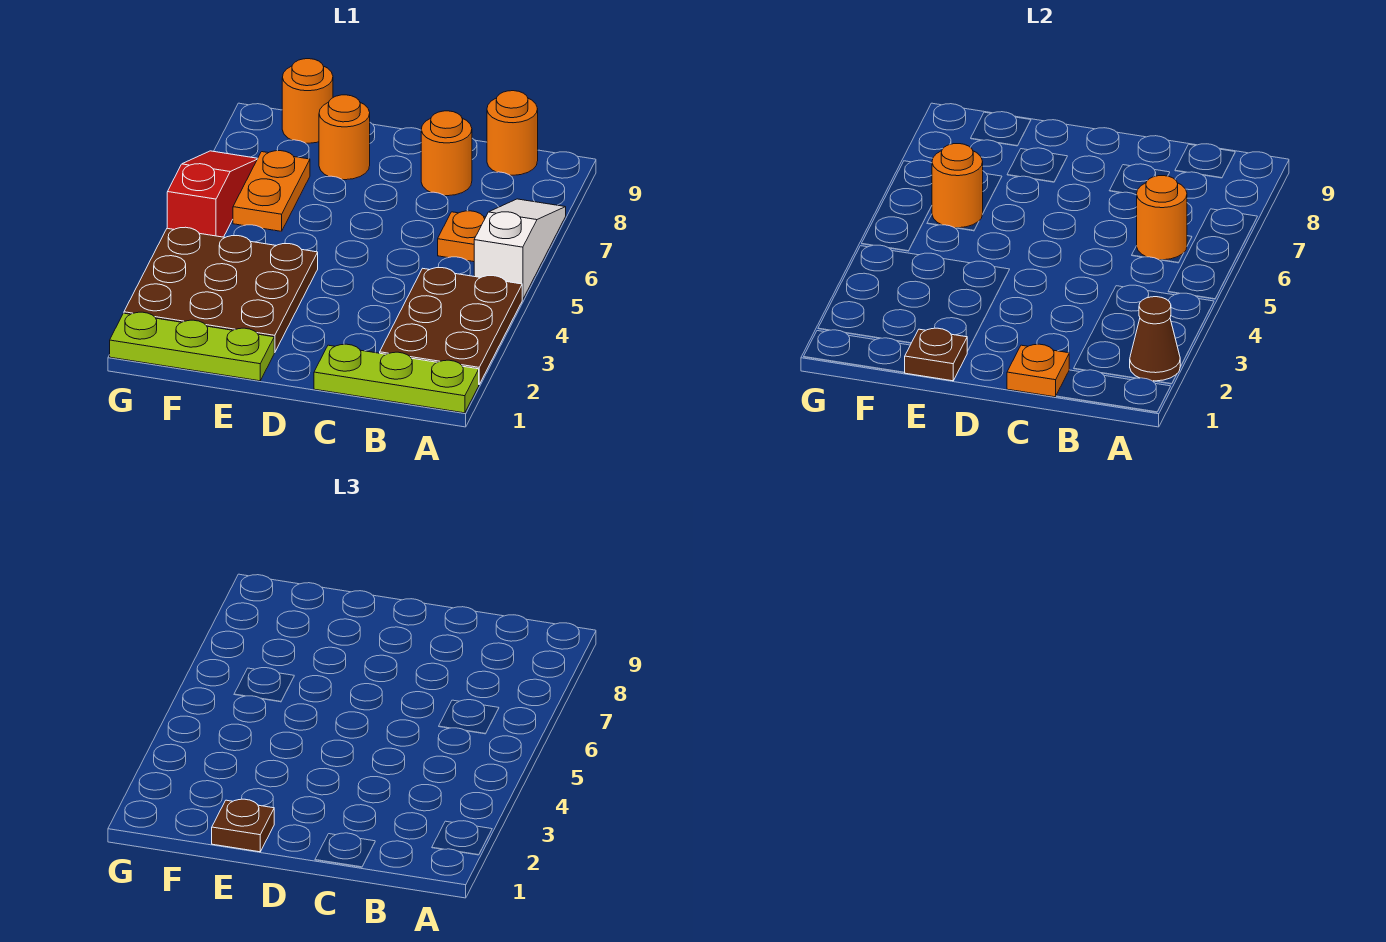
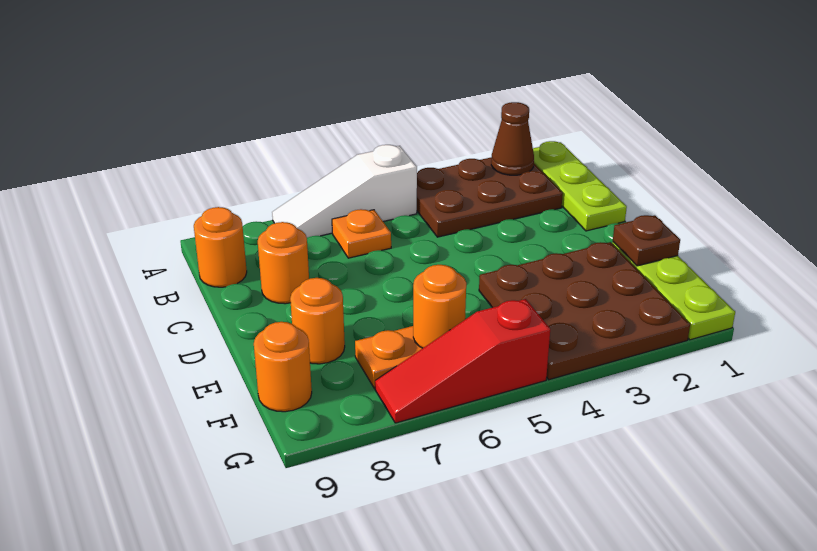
orange round brick B6 level 2 -> none
orange plate C1 level 2 -> none
brown plate E1 level 3 -> none

